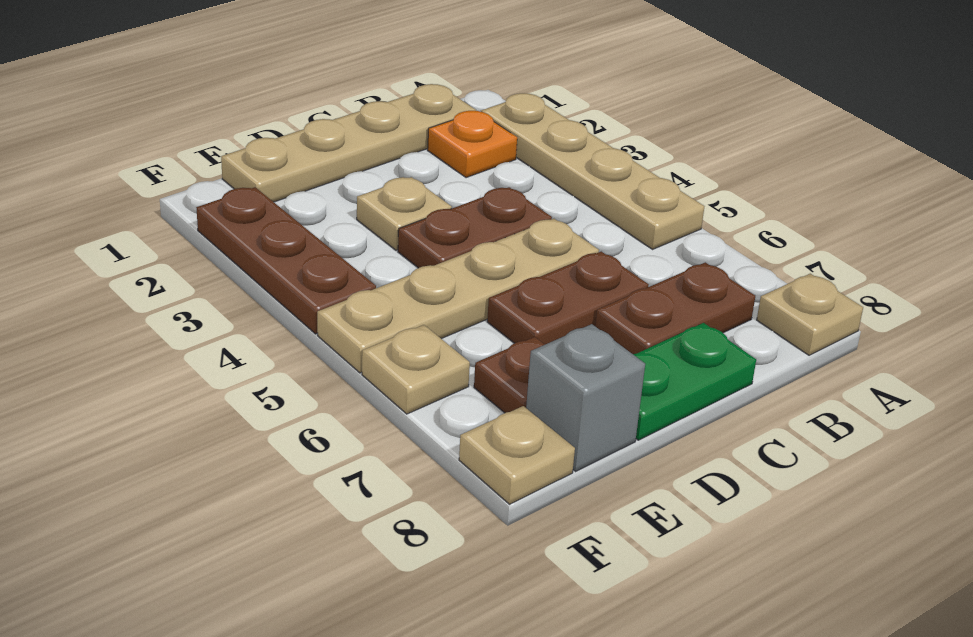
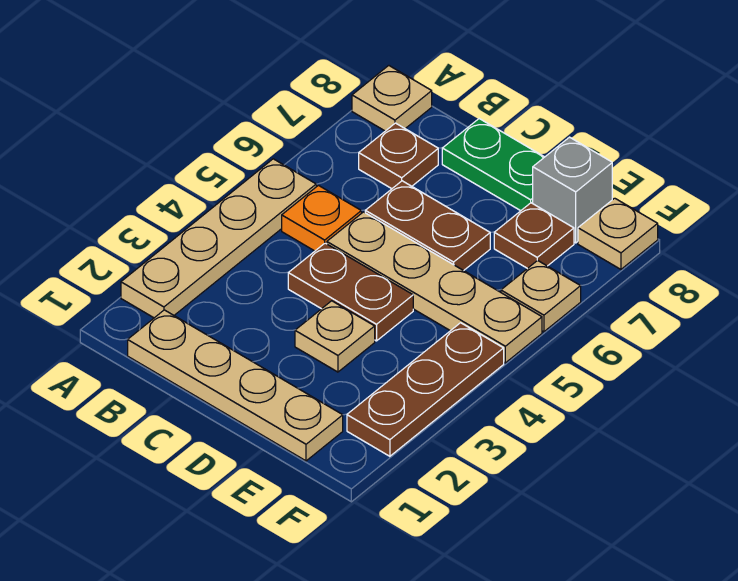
orange plate B2 level 1 -> orange plate B5 level 1
brown plate B7:C7 level 1 -> brown plate B7 level 1

